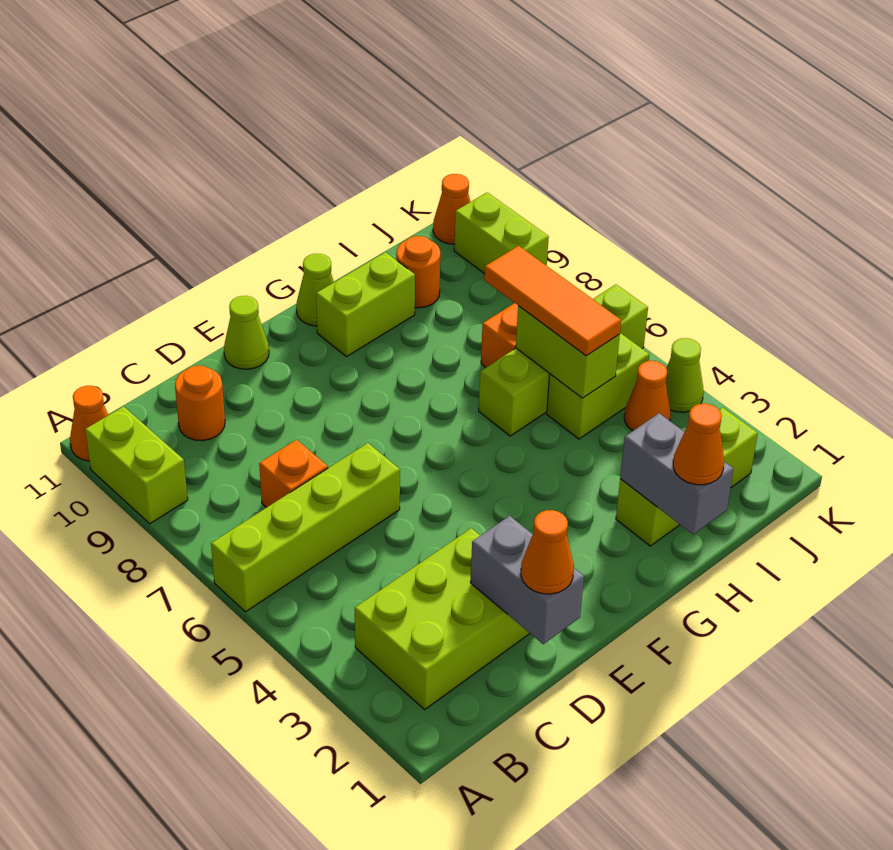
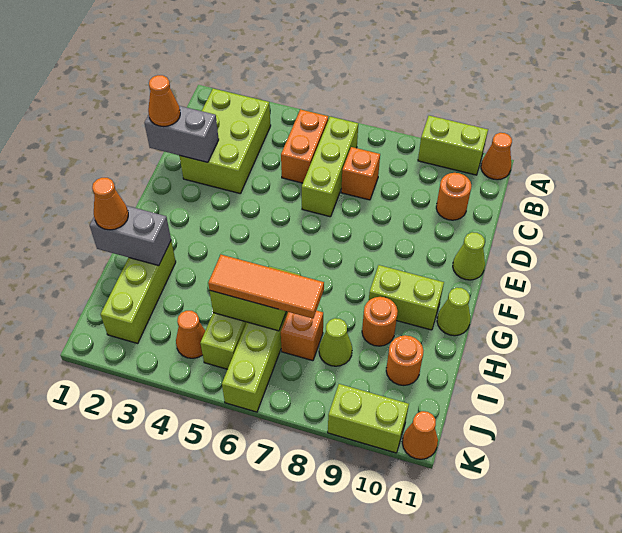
lime brick A6:D6 level 1 -> lime brick B6:D6 level 1
none -> orange brick B5:C5 level 1
lime brick G10:H10 level 1 -> lime brick G9:G10 level 1
none -> orange round brick H9 level 1
lime cone K4 level 1 -> lime cone I8 level 1

